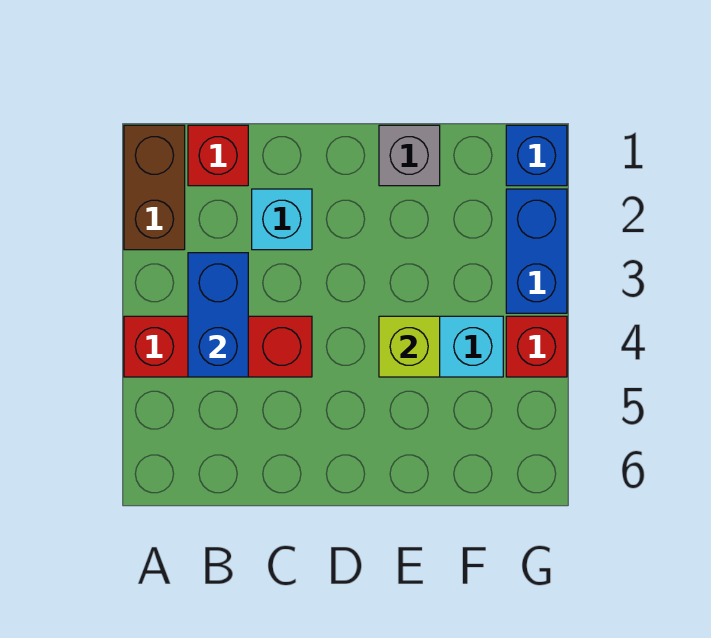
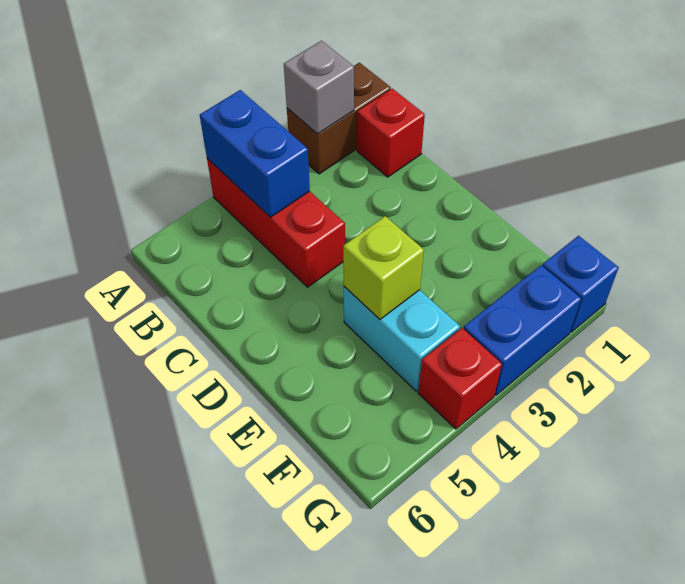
blue brick B3:B4 level 2 -> blue brick A4:B4 level 2
cyan brick C2 level 1 -> none
grey brick E1 level 1 -> grey brick A2 level 2

